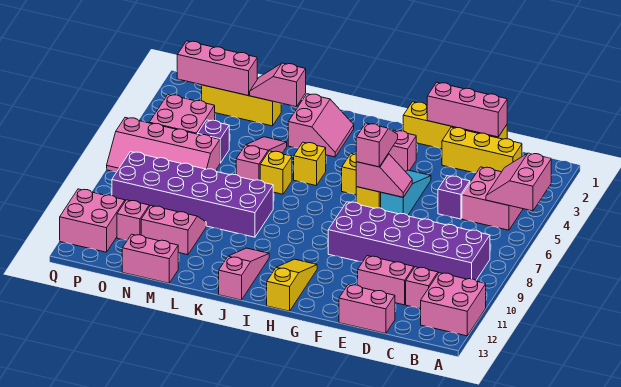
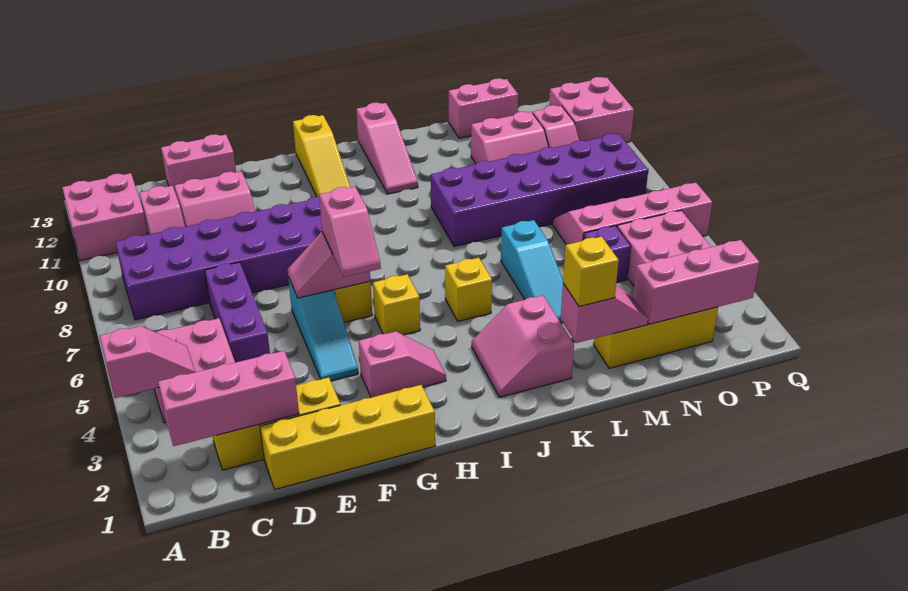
pink slope A4:B5 level 2 top A -> pink slope A4:B4 level 2 top A
pink brick D1:F1 level 2 -> pink brick B2:D2 level 2
purple brick D5 level 1 -> purple brick D5:D7 level 1
yellow brick K6 level 1 -> yellow brick L2 level 3
pink slope L4:L6 level 1 top 6 -> cyan slope L4:L6 level 1 top 6

